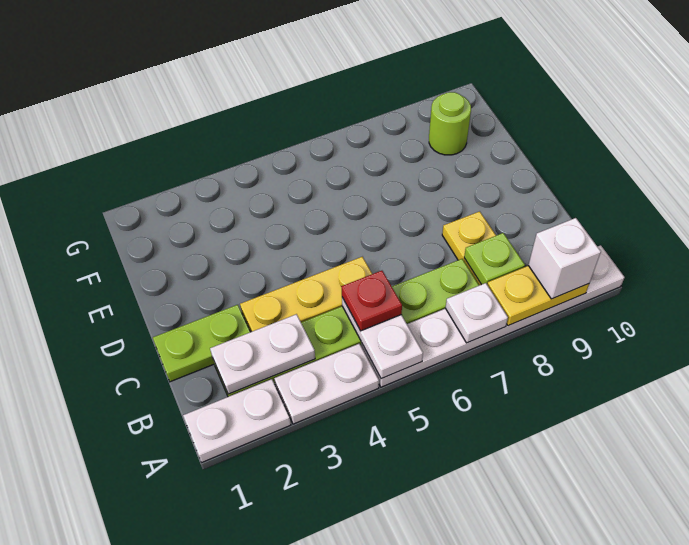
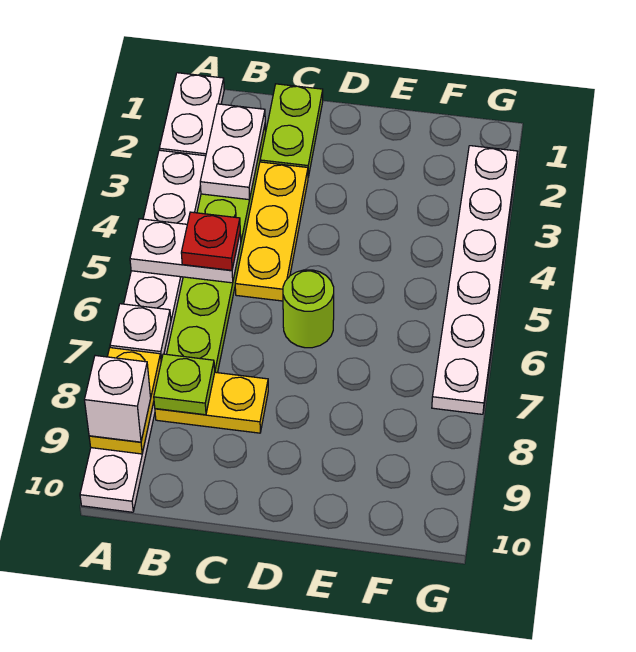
lime round brick F9 level 1 -> lime round brick D6 level 1
none -> white plate G2:G7 level 1

